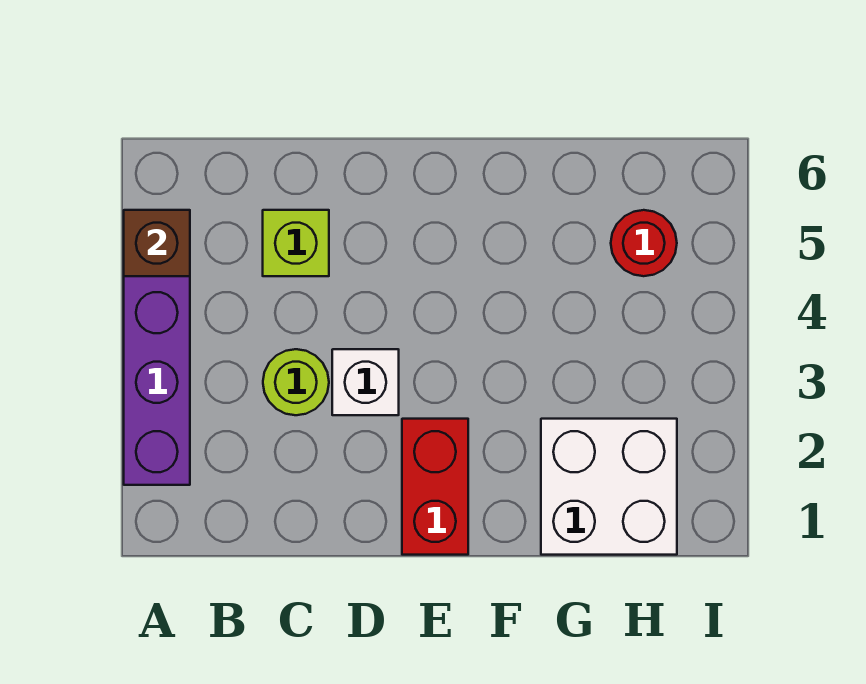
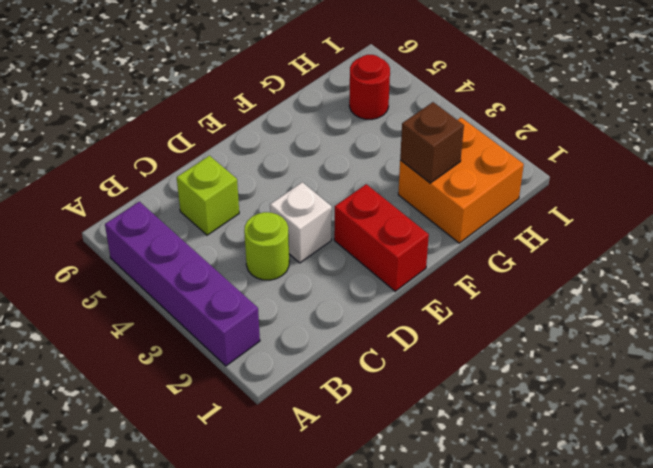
brown brick A5 level 2 -> brown brick G2 level 2
white brick G1:H2 level 1 -> orange brick G1:H2 level 1

